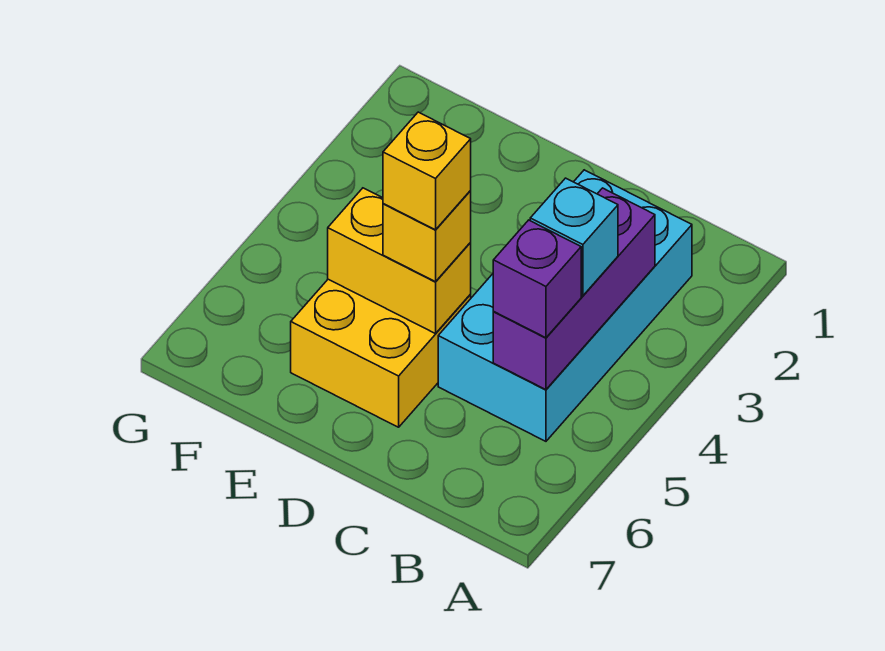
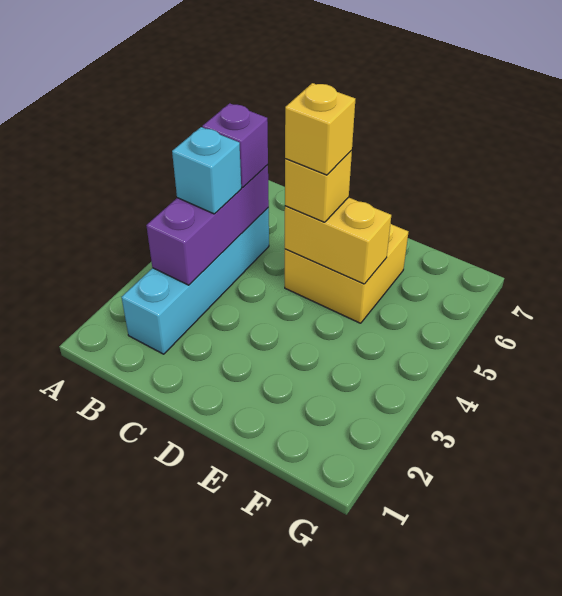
cyan brick B2:C5 level 1 -> cyan brick B2:B5 level 1

